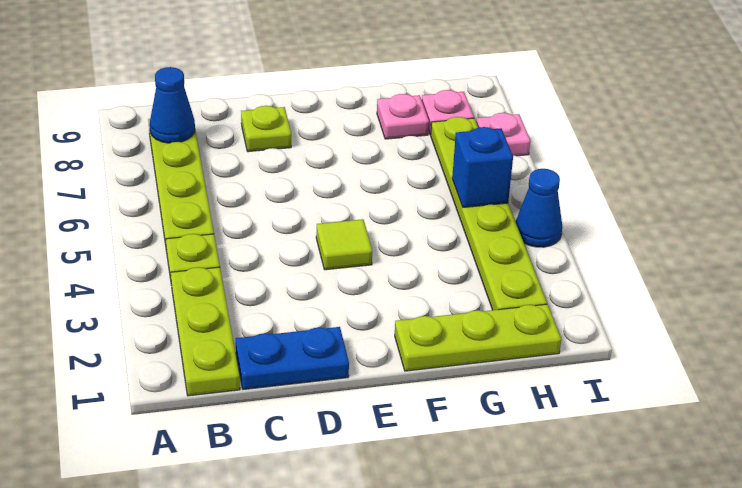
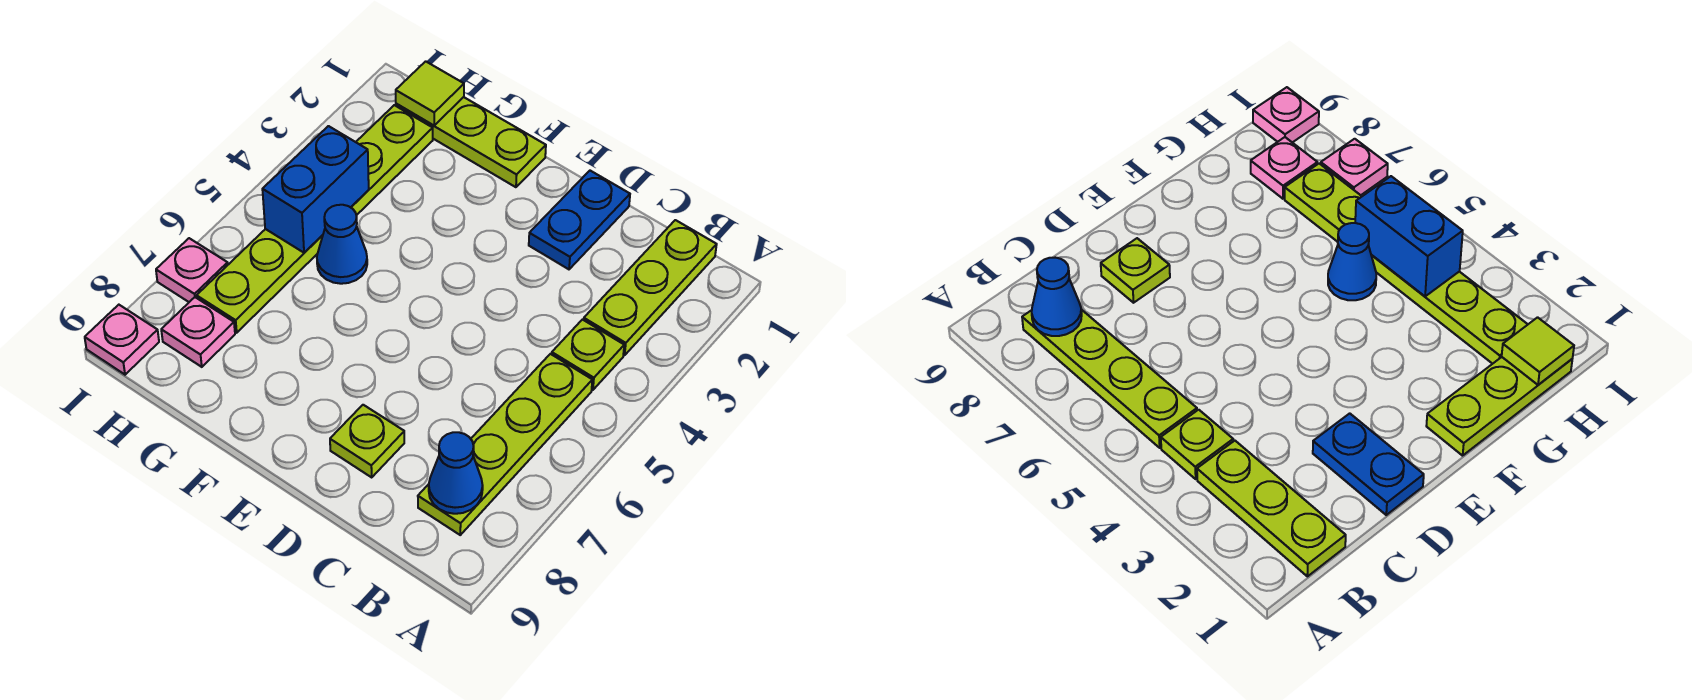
blue plate C1:D1 level 1 -> blue plate D1:D2 level 1
lime tile E4 level 1 -> lime tile H1 level 2
pink plate G8 level 1 -> pink plate I9 level 1
blue brick H5 level 2 -> blue brick H4:H5 level 2
blue cone I4 level 1 -> blue cone G5 level 1

